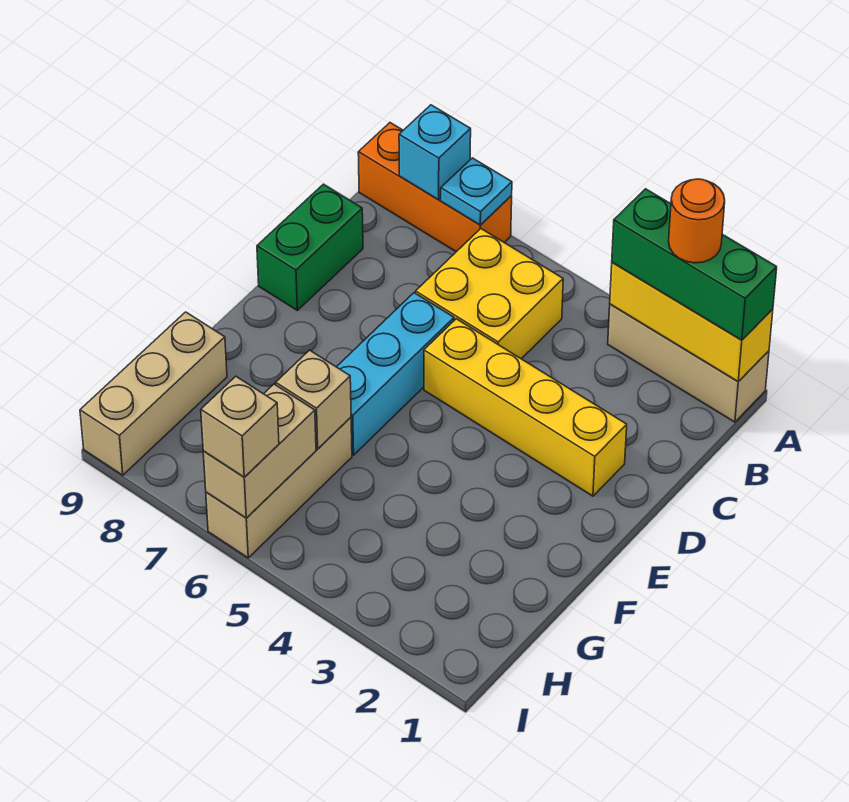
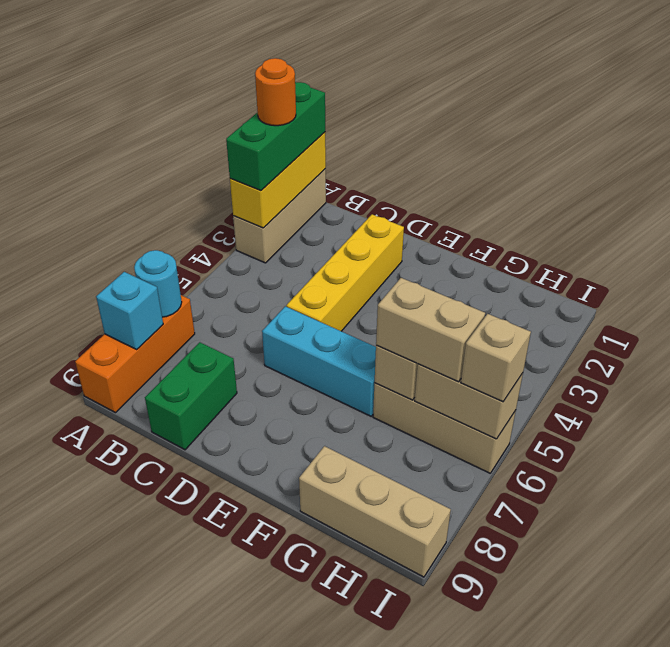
cyan plate A7 level 2 -> cyan round brick A7 level 2
yellow brick B5:C6 level 1 -> none
green brick C9:D9 level 1 -> green brick C8:C9 level 1
none -> tan brick G6:H6 level 3

